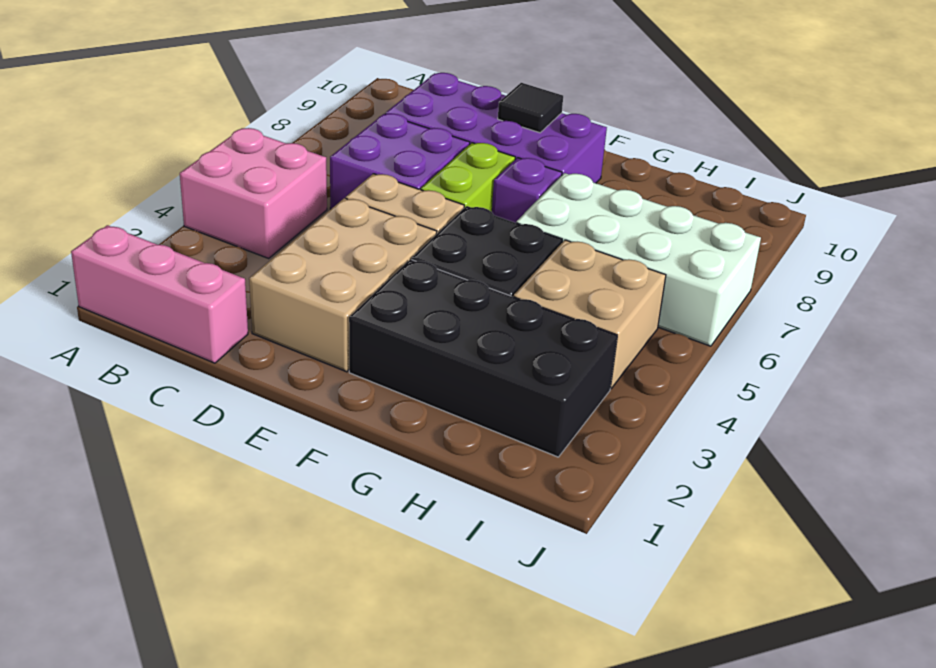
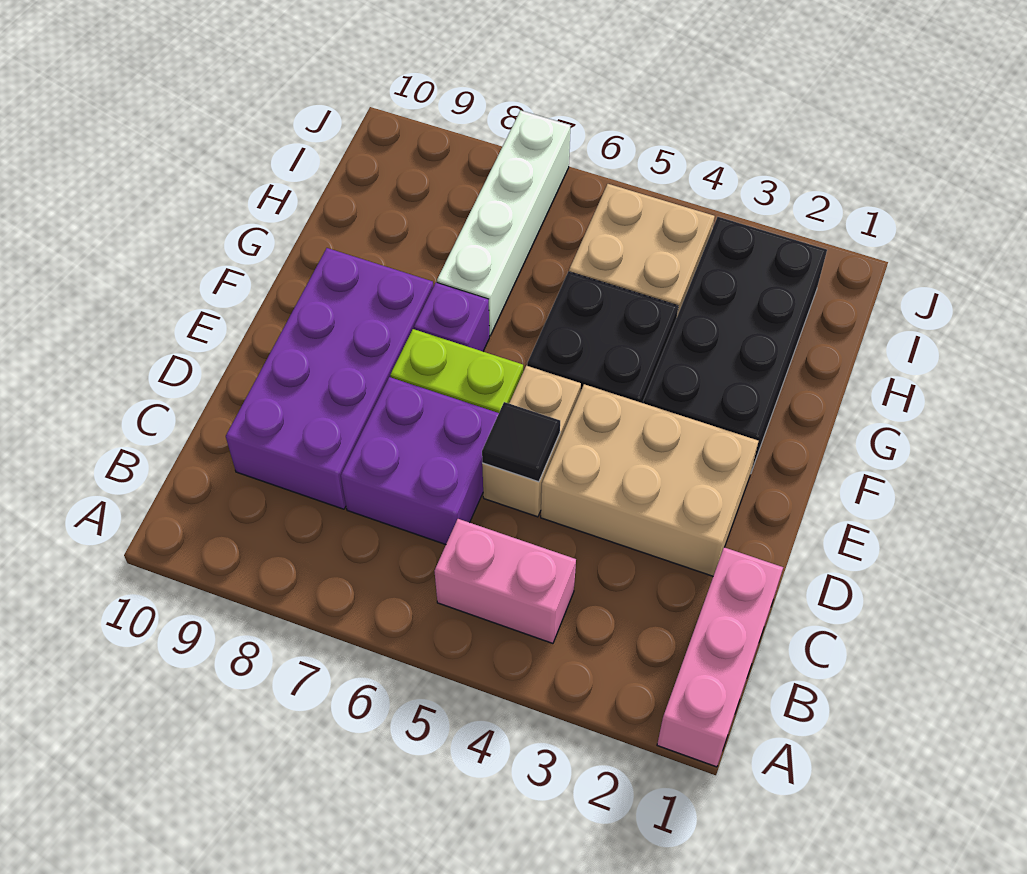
pink brick A4:B5 level 1 -> pink brick B4:B5 level 1
black tile E9 level 2 -> black tile D5 level 2
white brick G6:J7 level 1 -> white brick G7:J7 level 1

